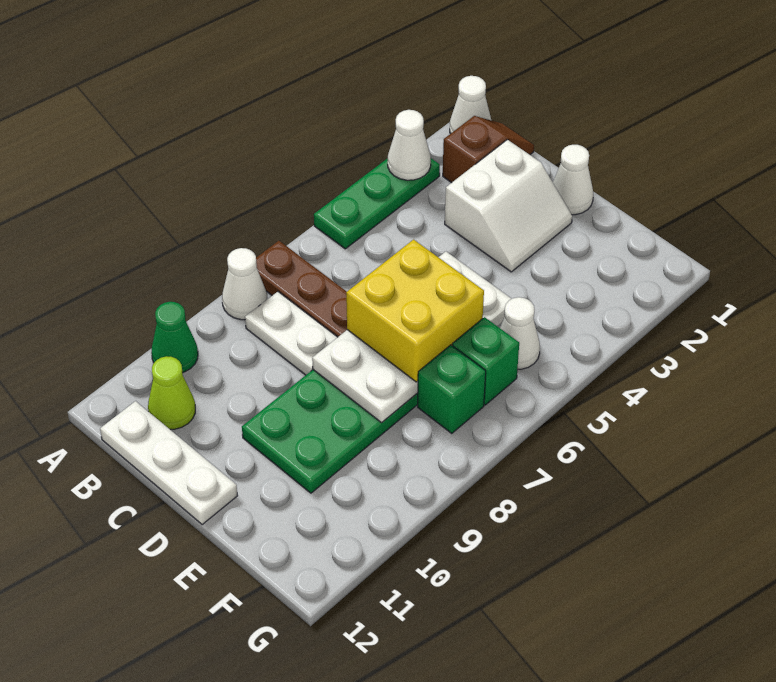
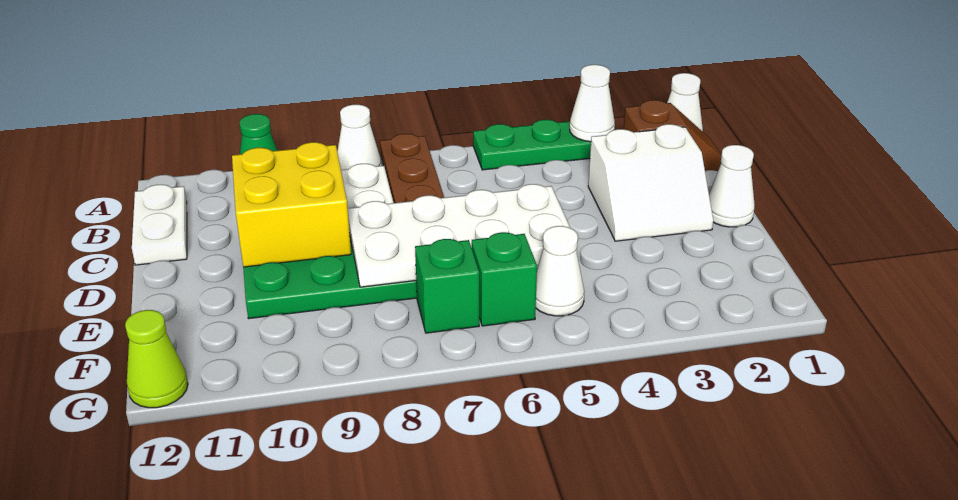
lime cone B11 level 1 -> lime cone G12 level 1
white plate B12:D12 level 1 -> white plate B12:C12 level 1
yellow brick D6:E7 level 3 -> yellow brick C9:D10 level 2

